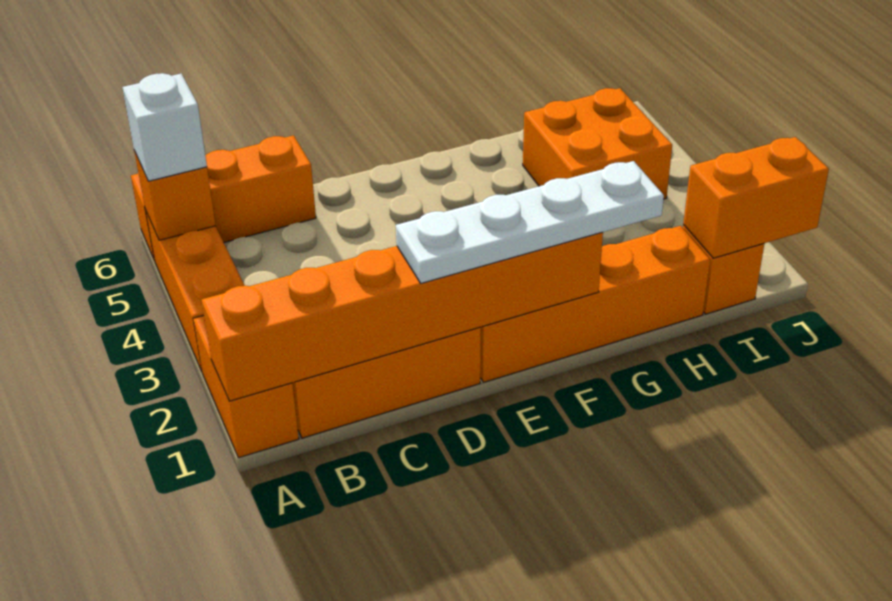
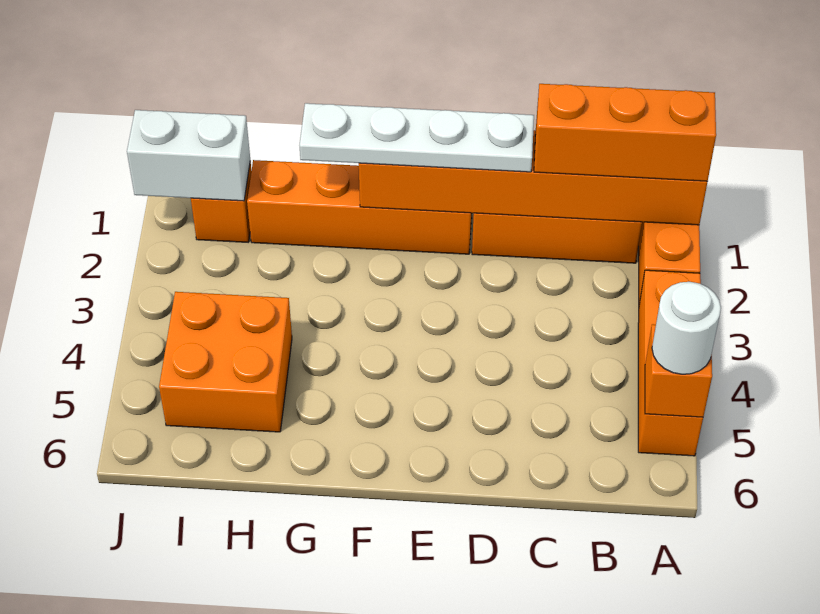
white brick A5 level 3 -> white round brick A5 level 3
orange brick A6:C6 level 1 -> orange brick A1:C1 level 3
orange brick I1:J1 level 2 -> white brick I1:J1 level 2

